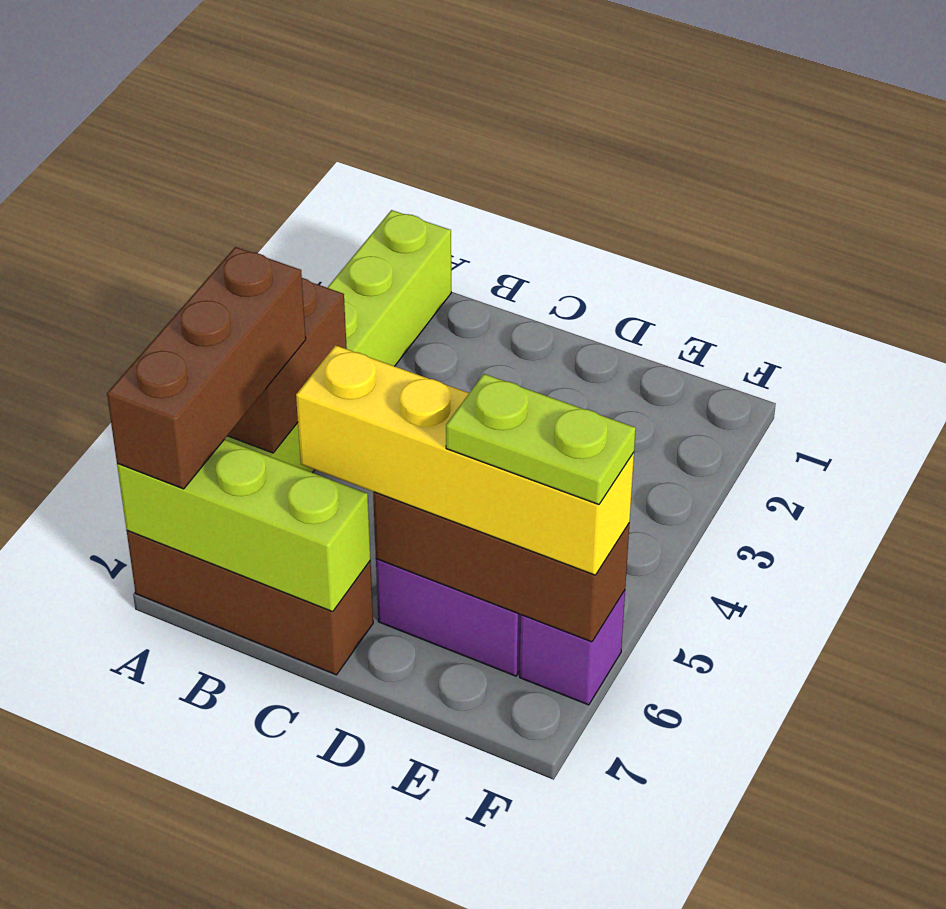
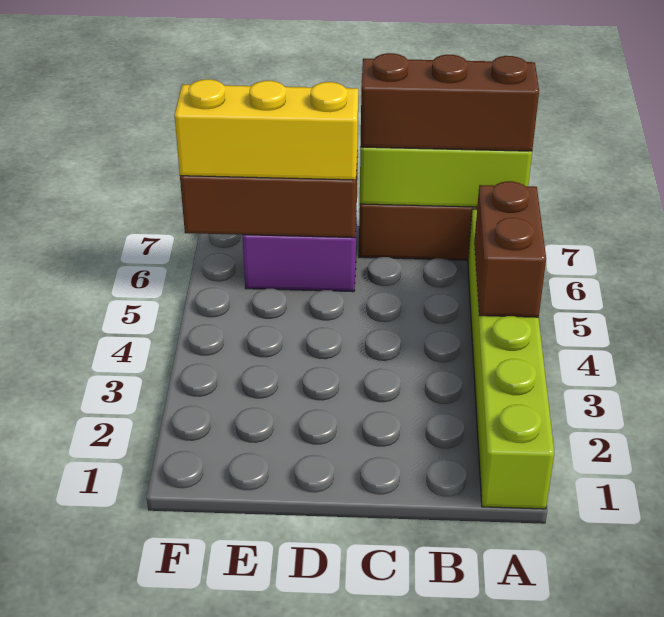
brown brick A5:A7 level 3 -> brown brick A7:C7 level 3
yellow brick C6:F6 level 3 -> yellow brick D6:F6 level 3
lime plate E6:F6 level 4 -> none
purple brick F6 level 1 -> none

